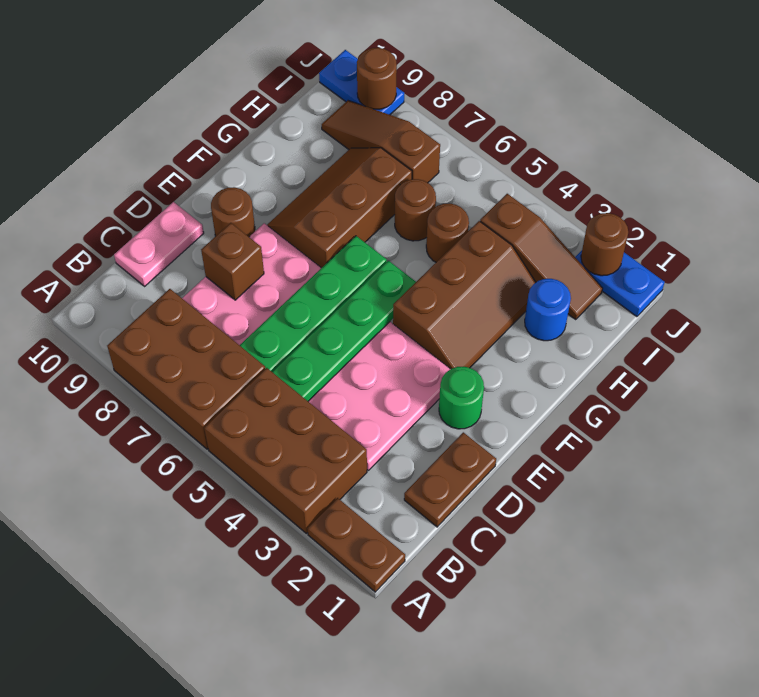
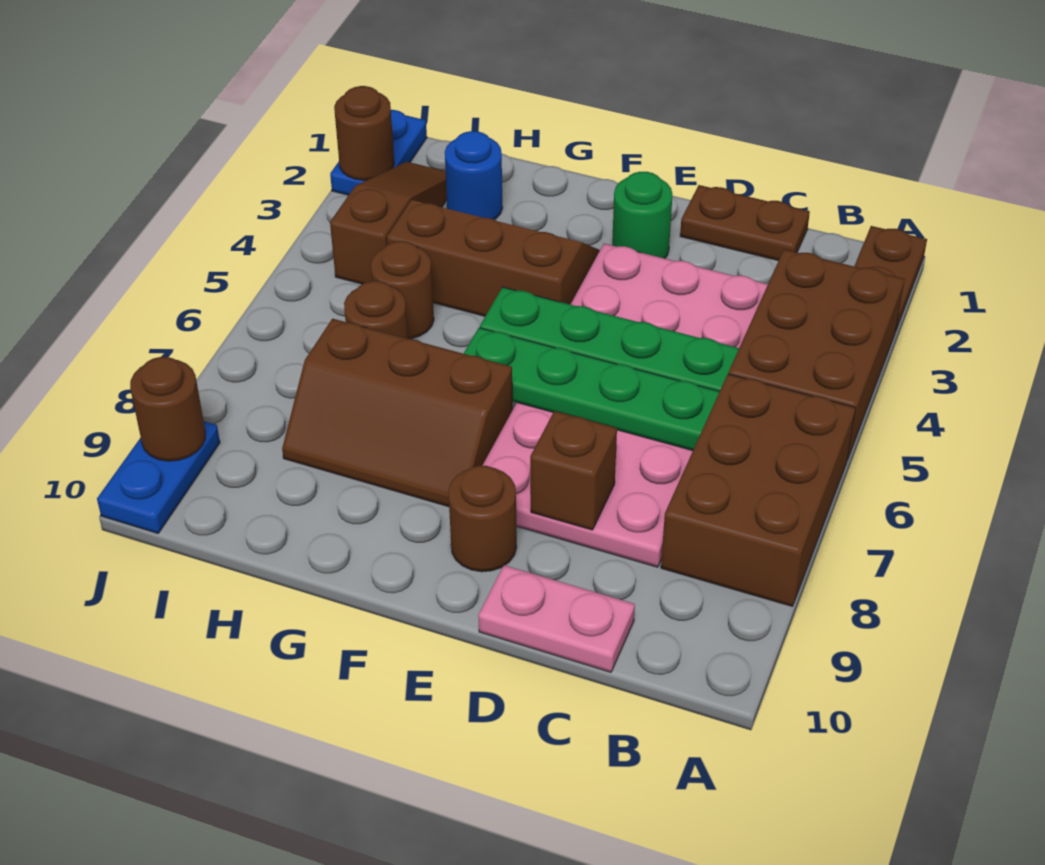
brown slope I7:I9 level 1 top 7 -> none

